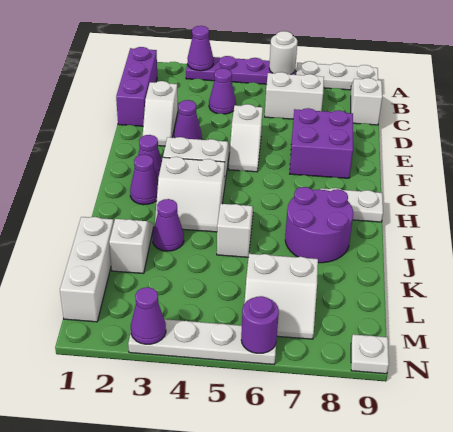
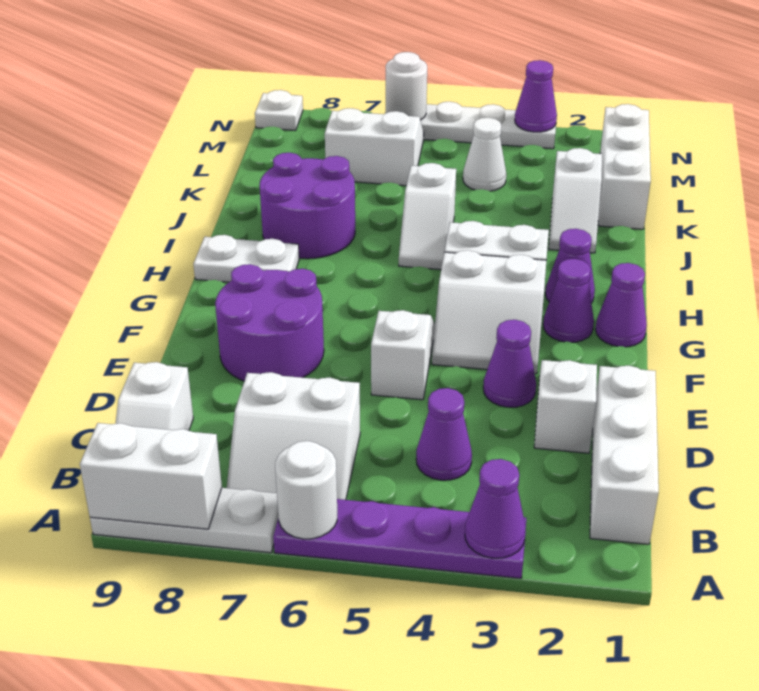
none -> white brick A8:A9 level 2
purple brick B1:D1 level 1 -> white brick B1:D1 level 1
purple brick E7:F8 level 1 -> purple round brick E7:F8 level 1
purple cone J3 level 1 -> purple cone G1 level 1
none -> white cone L4 level 1
purple round brick N6 level 2 -> white round brick N6 level 2

